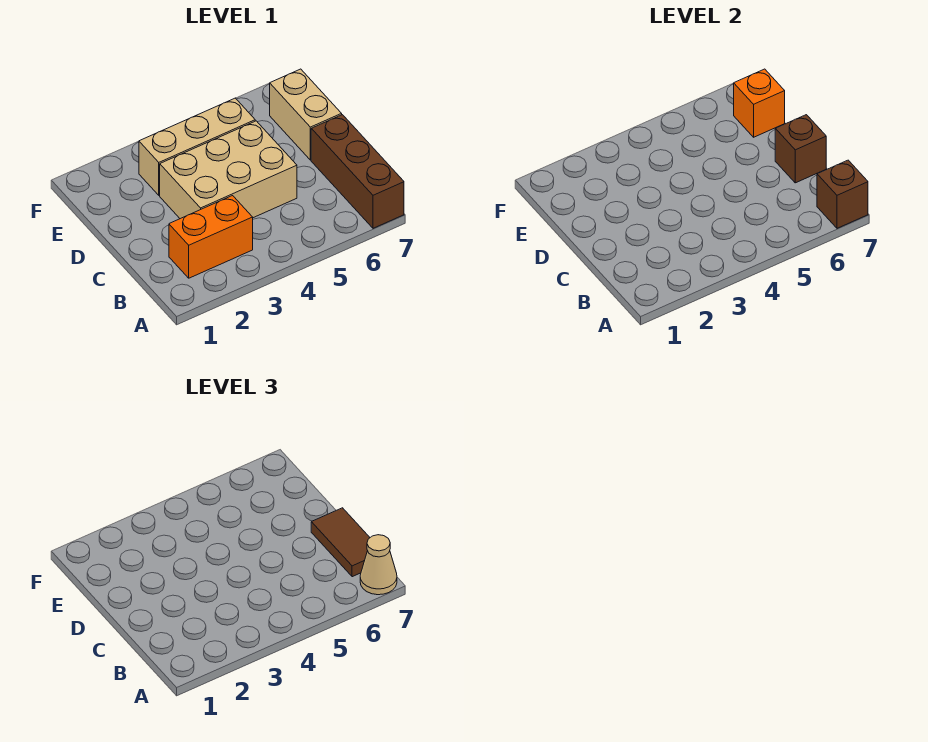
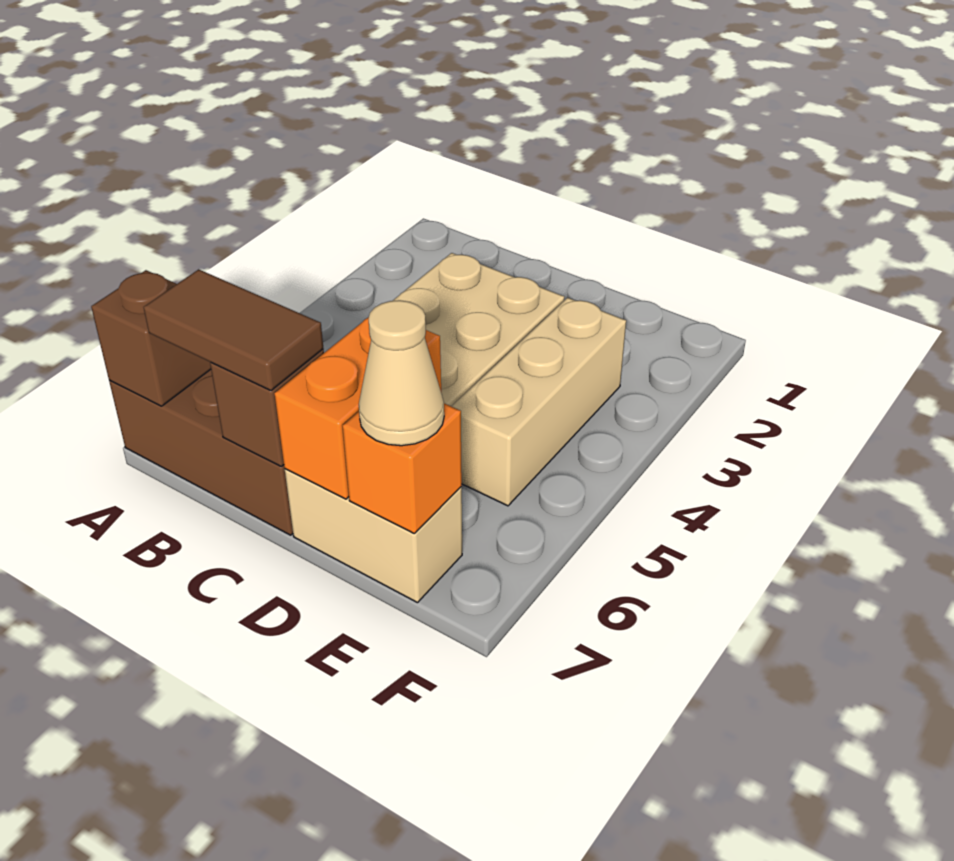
tan cone A7 level 3 -> tan cone E7 level 3
orange brick B2:B3 level 1 -> orange brick D6:D7 level 2

